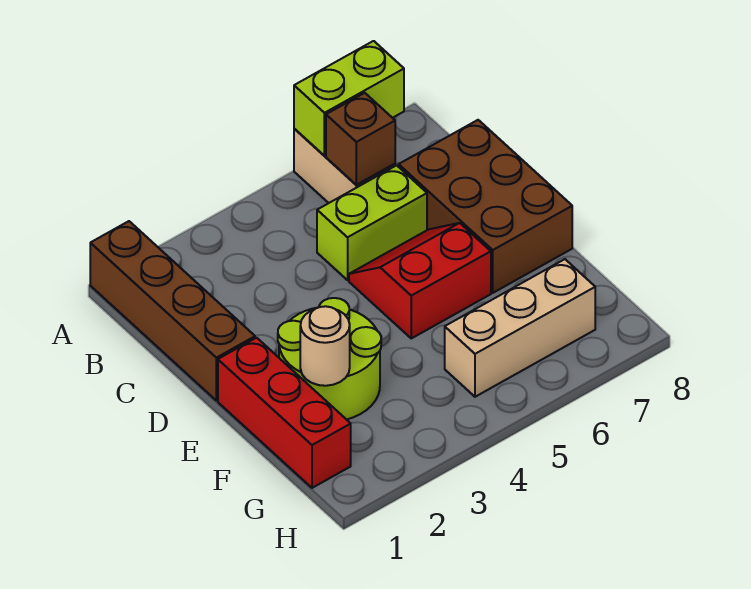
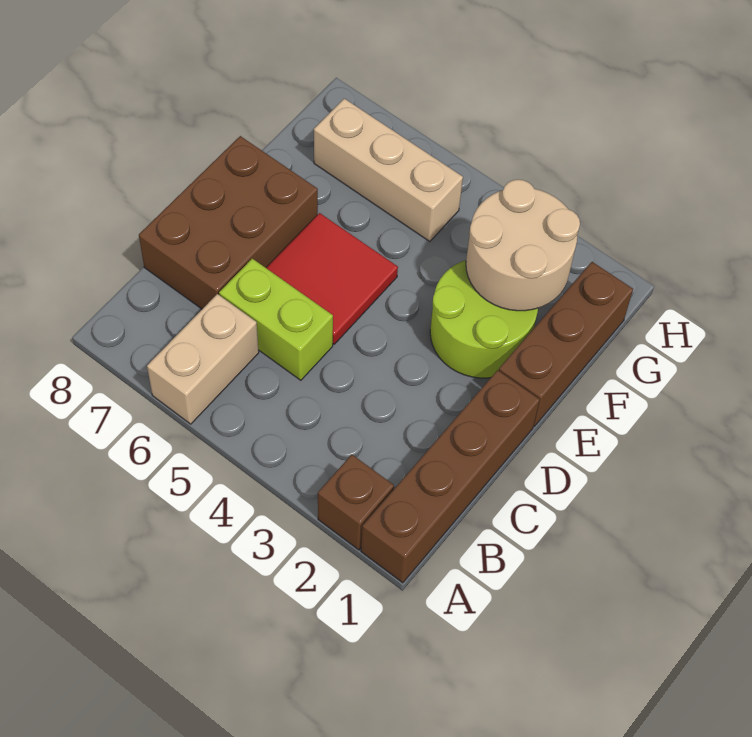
lime brick A6:A7 level 2 -> none
brown brick B6 level 2 -> brown brick A2 level 1
red slope D5:E6 level 1 top E -> red tile D5:E6 level 1
red brick E1:G1 level 1 -> brown brick E1:G1 level 1
tan round brick F2 level 2 -> tan round brick F2:G3 level 2

